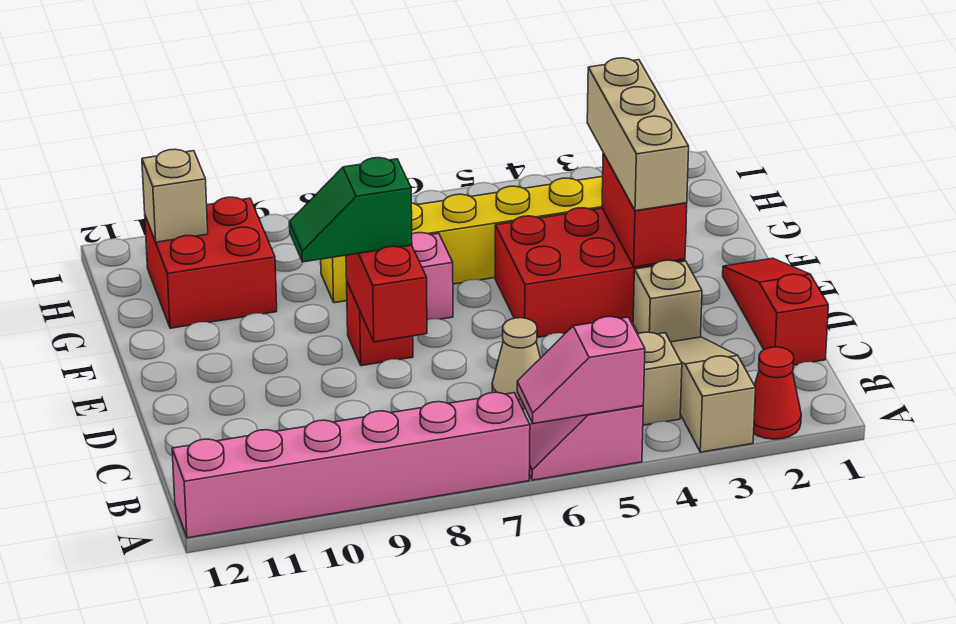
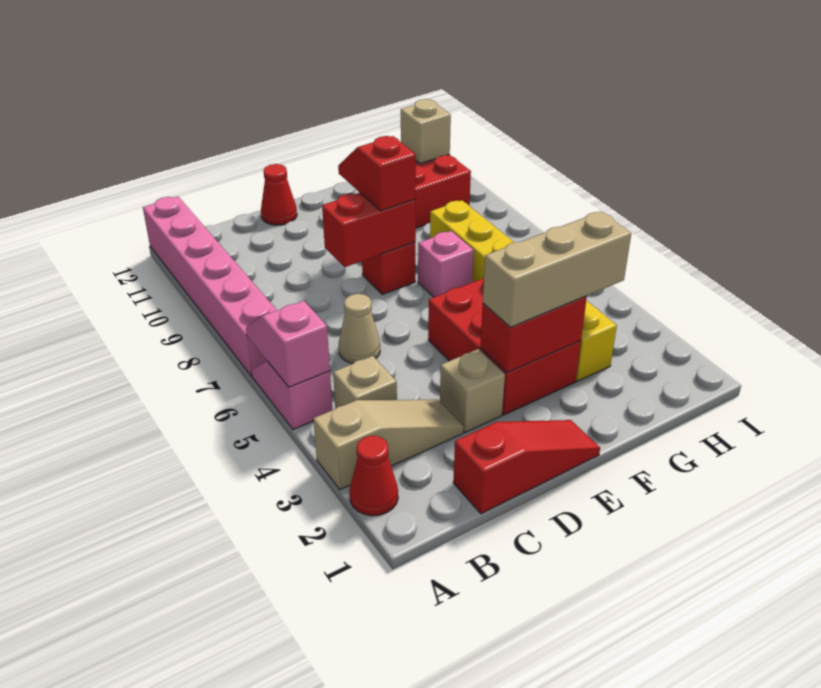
none -> red cone D12 level 1
green slope E8:E9 level 3 top 8 -> red slope E8:E9 level 3 top 8

